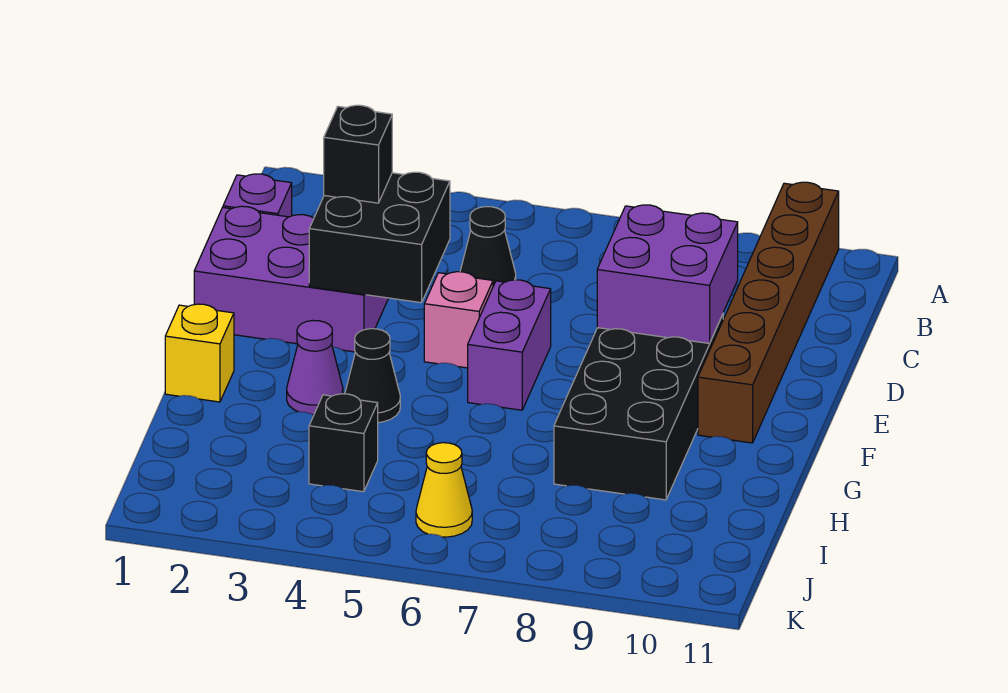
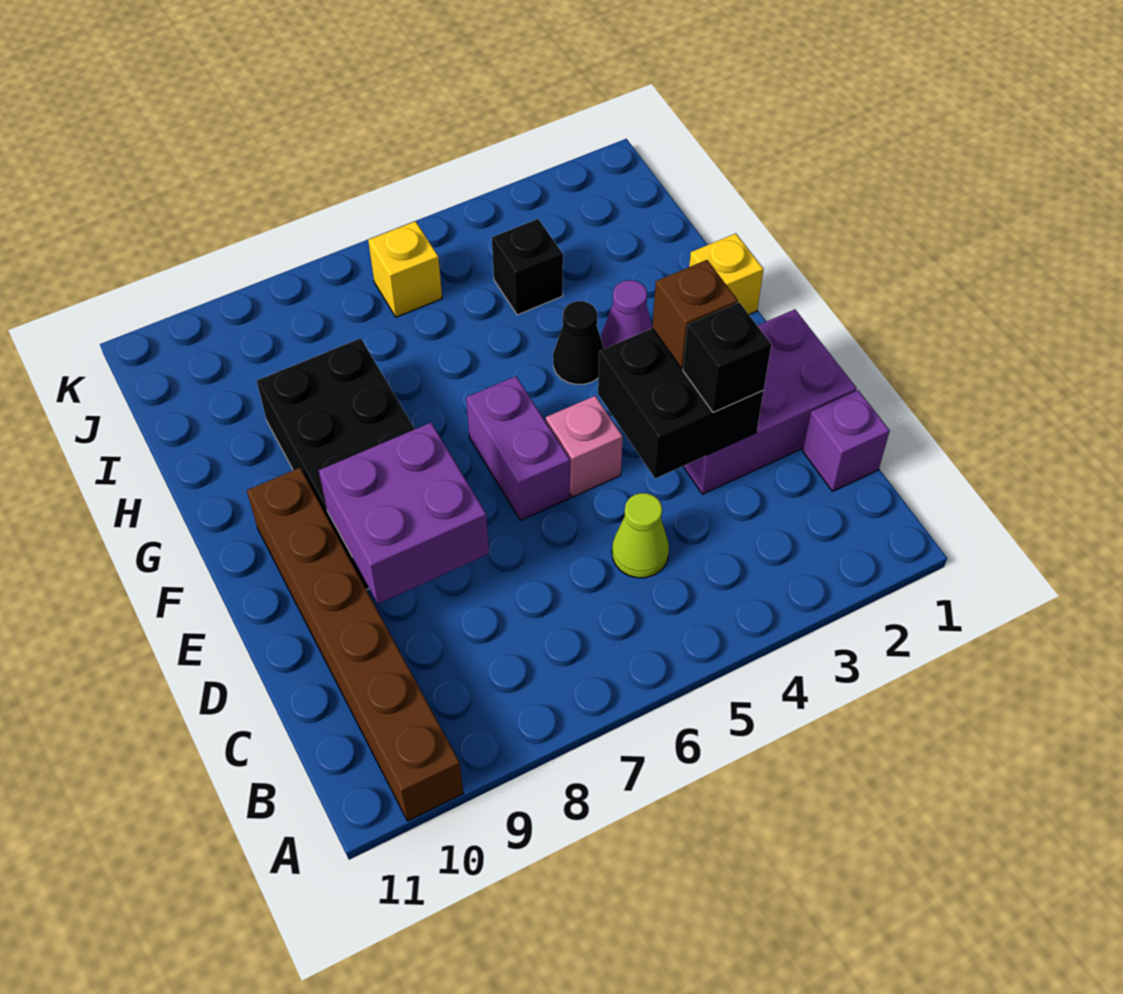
black cone C5 level 1 -> lime cone C5 level 1
none -> brown brick E3 level 3
yellow cone J6 level 1 -> yellow brick J6 level 1

